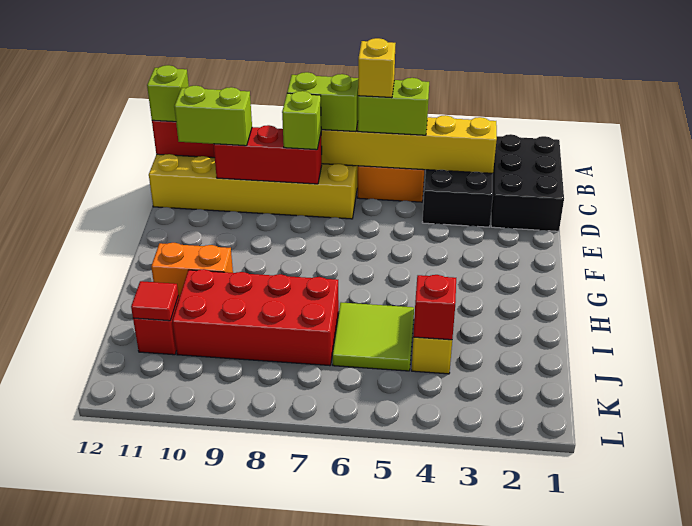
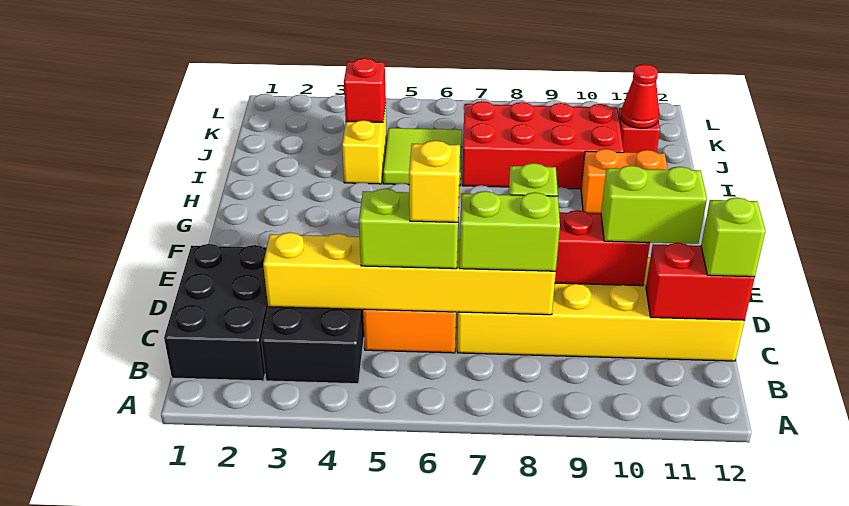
red tile J11 level 2 -> red cone J11 level 2

